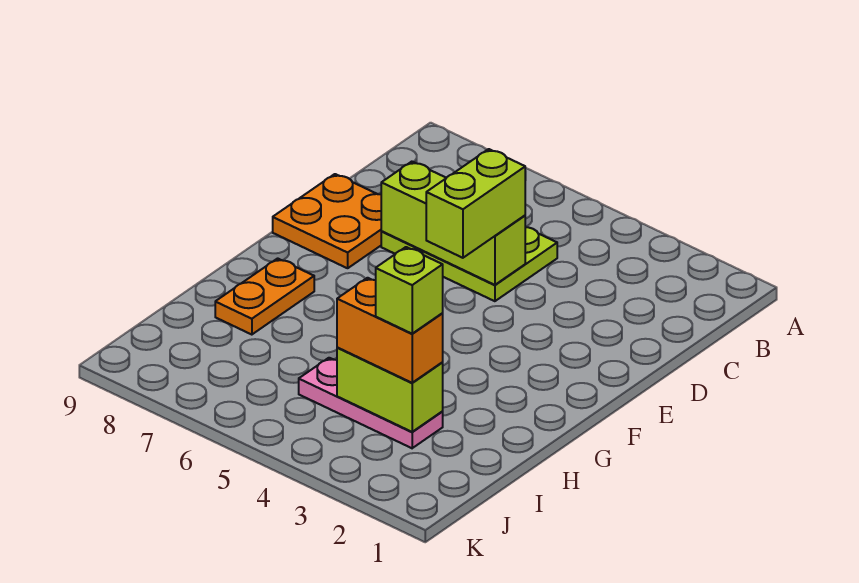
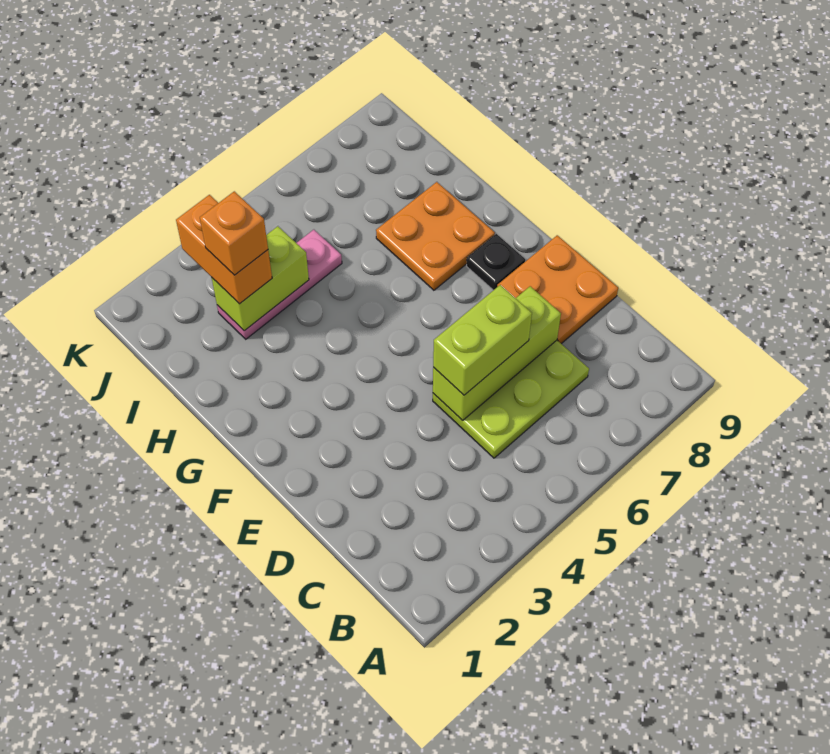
lime brick D5:E5 level 3 -> lime brick D5:D6 level 3
none -> black plate F8 level 1
orange plate G8:H8 level 1 -> orange plate G7:H8 level 1
orange brick I3:I4 level 3 -> orange brick I3:J3 level 3
lime brick I3 level 4 -> orange brick I3 level 4

